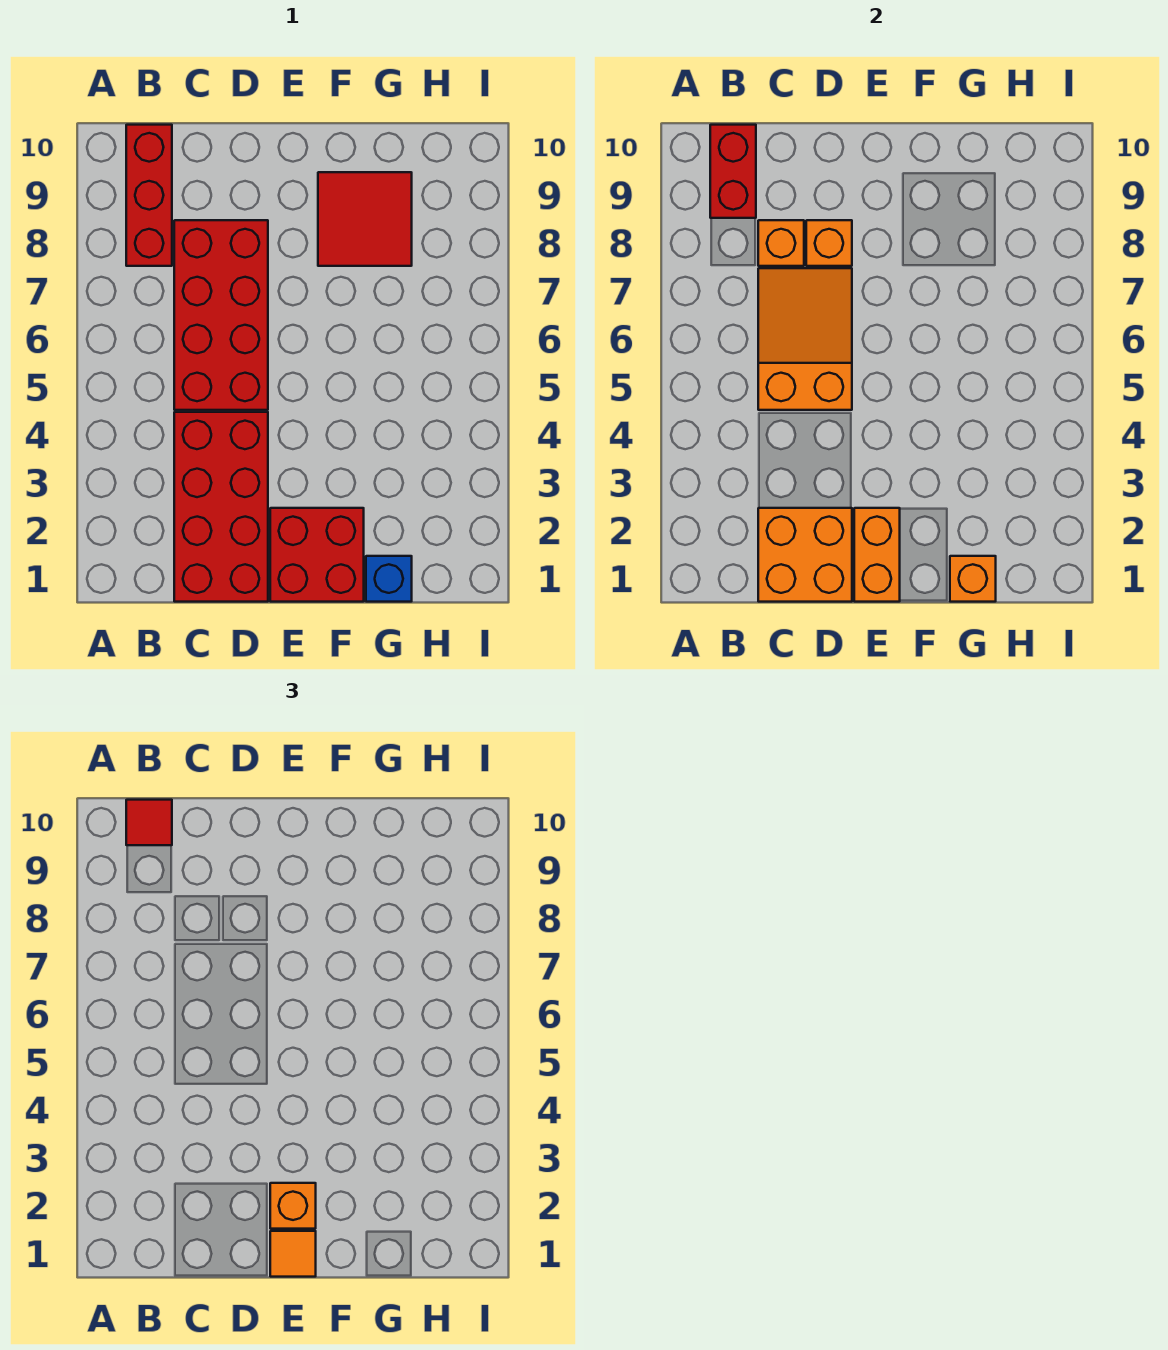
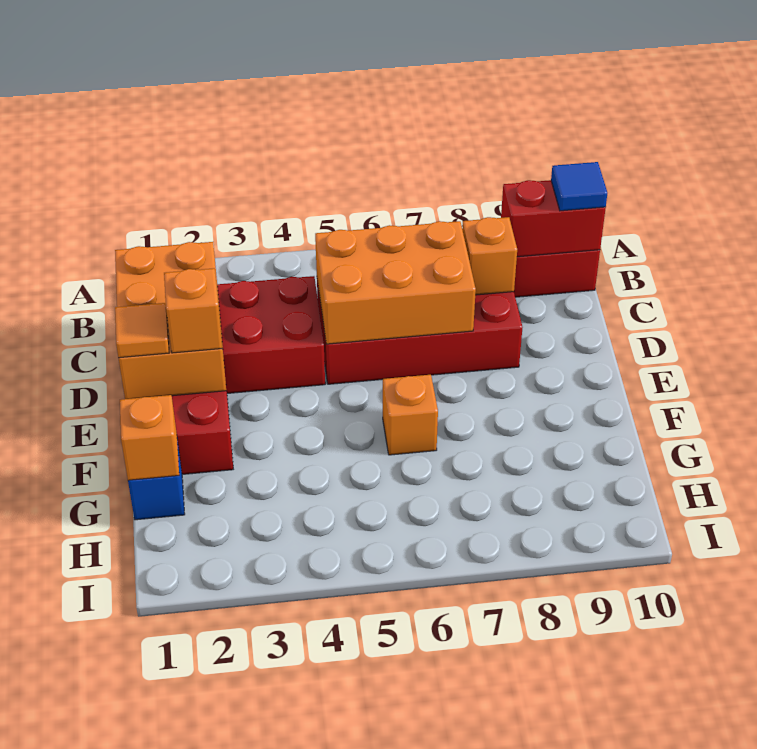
red tile B10 level 3 -> blue tile B10 level 3
orange slope C5:D7 level 2 top 5 -> orange brick C5:D7 level 2
orange brick D8 level 2 -> orange brick F6 level 1
red tile F8:G9 level 1 -> none

